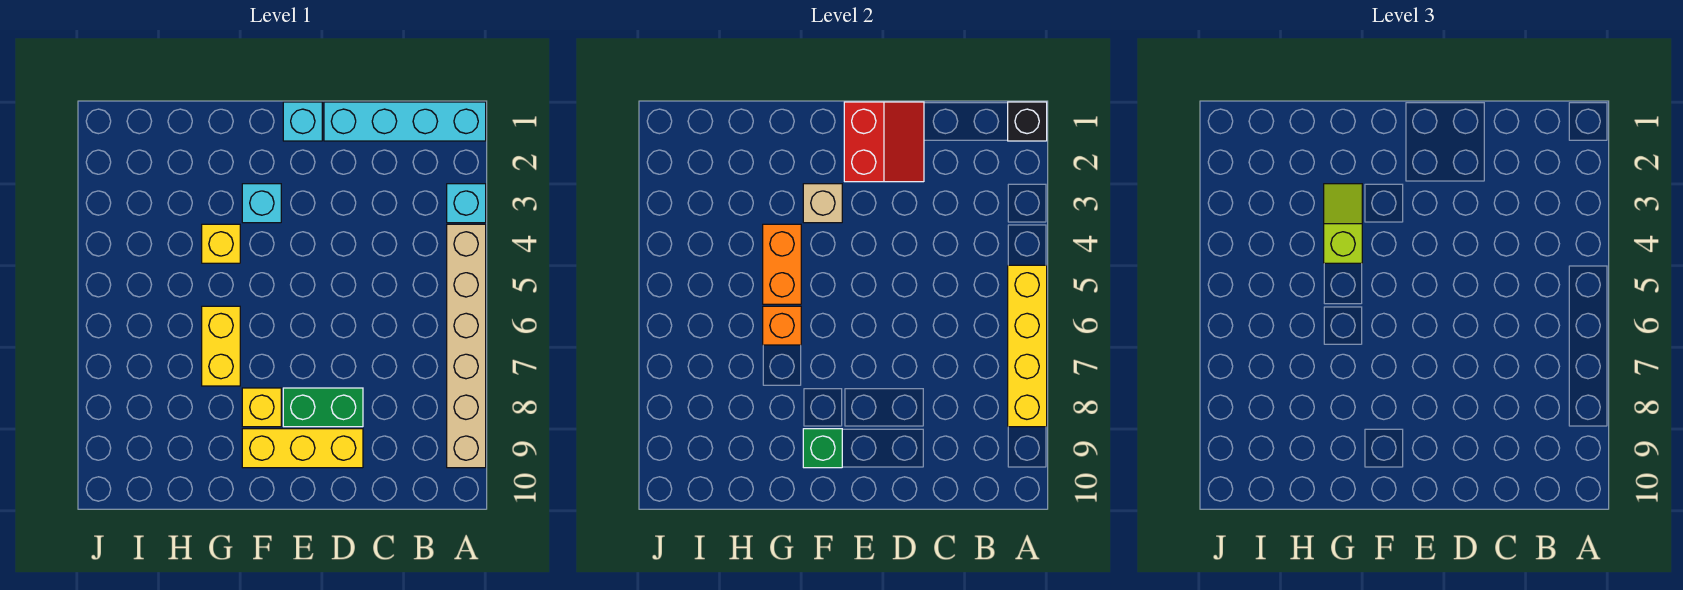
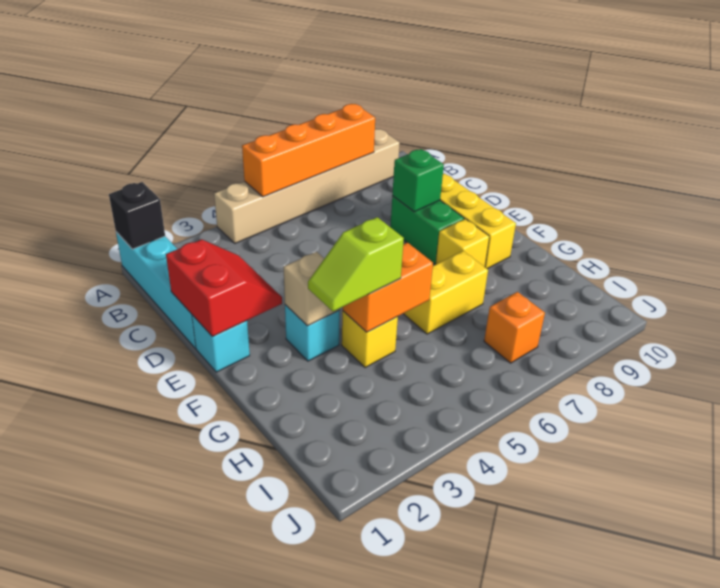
cyan brick A3 level 1 -> none
yellow brick A5:A8 level 2 -> orange brick A5:A8 level 2
red slope D1:E2 level 2 top E -> red slope D1:E2 level 2 top 1
green brick F9 level 2 -> green brick D8 level 2
orange brick G6 level 2 -> orange brick I7 level 1

